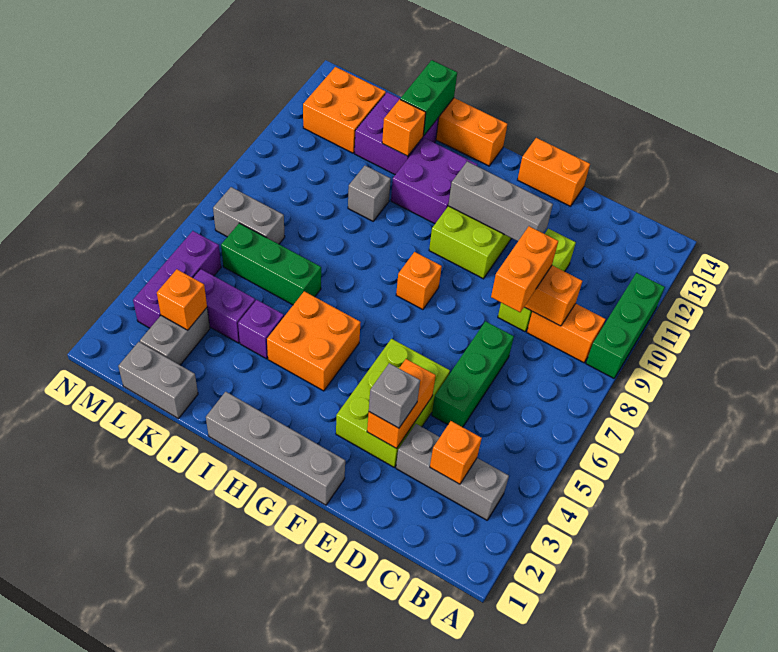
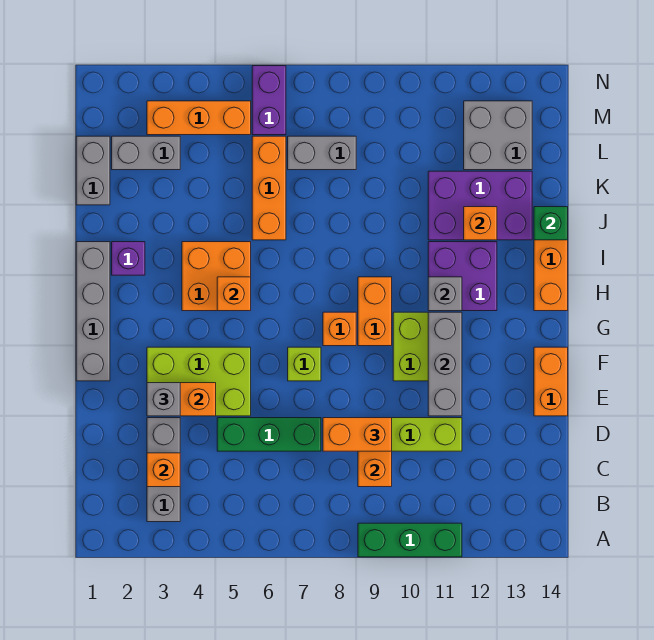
orange brick B9:C9 level 1 -> orange brick G9:H9 level 1
none -> lime brick F7 level 1
purple brick J4 level 1 -> purple brick I2 level 1
green brick J6:L6 level 1 -> orange brick J6:L6 level 1
grey brick J10 level 1 -> grey brick H11 level 2
purple brick J12:K13 level 1 -> purple brick J11:K13 level 1
green brick J13:J14 level 2 -> green brick J14 level 2
purple brick K4:L4 level 1 -> purple brick M6:N6 level 1
orange brick L3 level 2 -> orange brick H5 level 2
grey brick L7:M7 level 1 -> grey brick L7:L8 level 1
orange brick L12:M13 level 1 -> grey brick L12:M13 level 1
purple brick M3:M5 level 1 -> orange brick M3:M5 level 1

